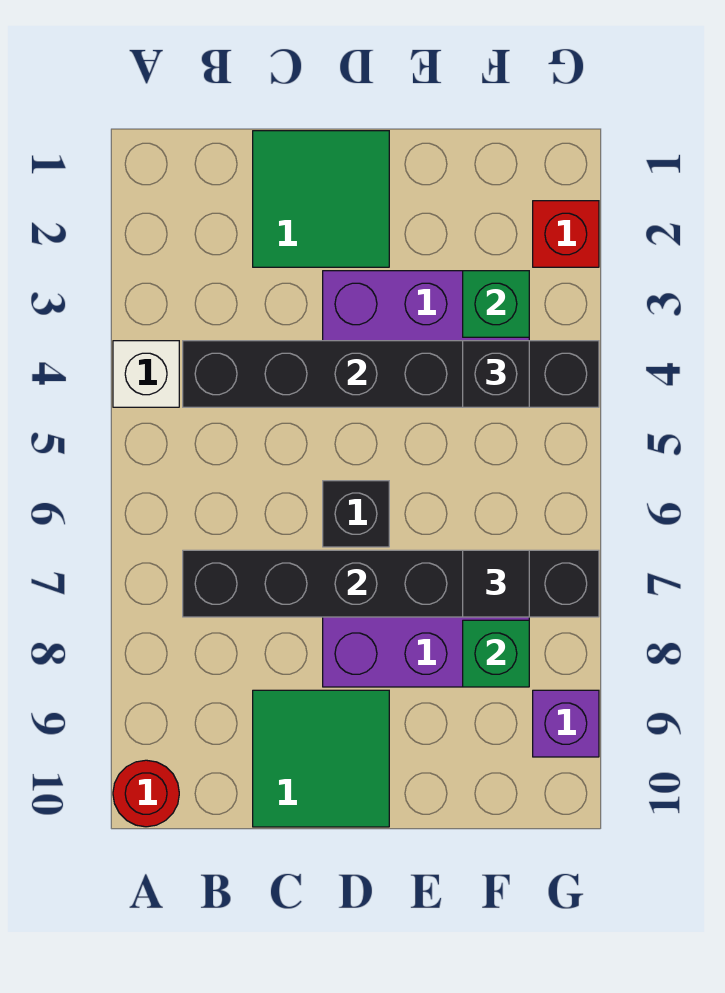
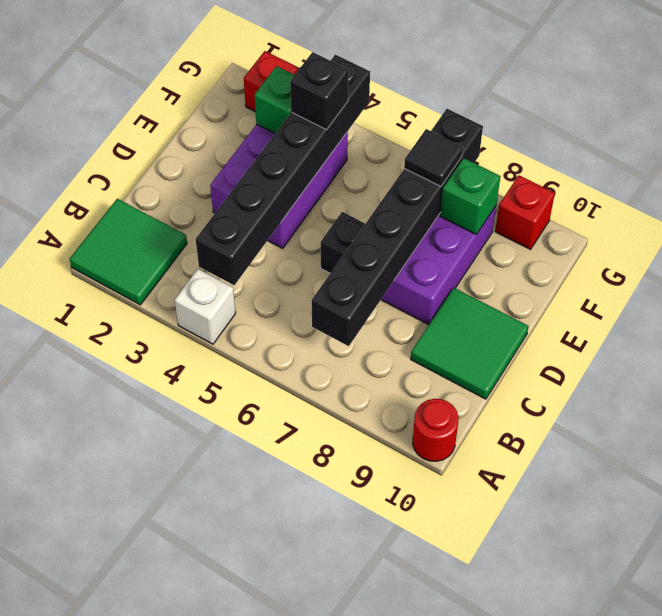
green tile C1:D2 level 1 -> green tile A1:B2 level 1
purple brick G9 level 1 -> red brick G9 level 1

